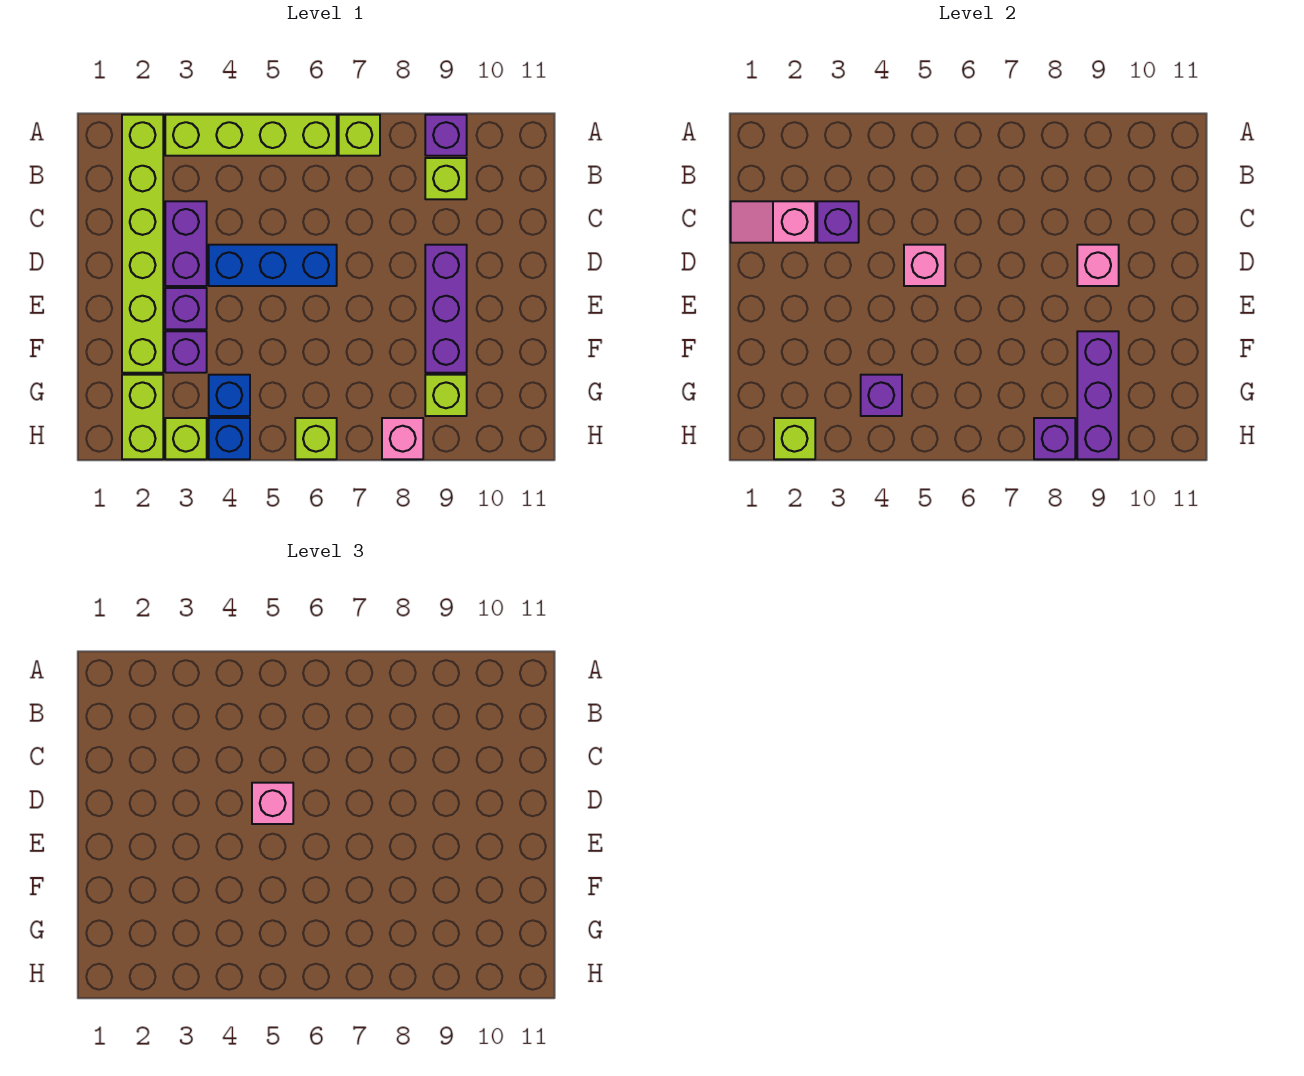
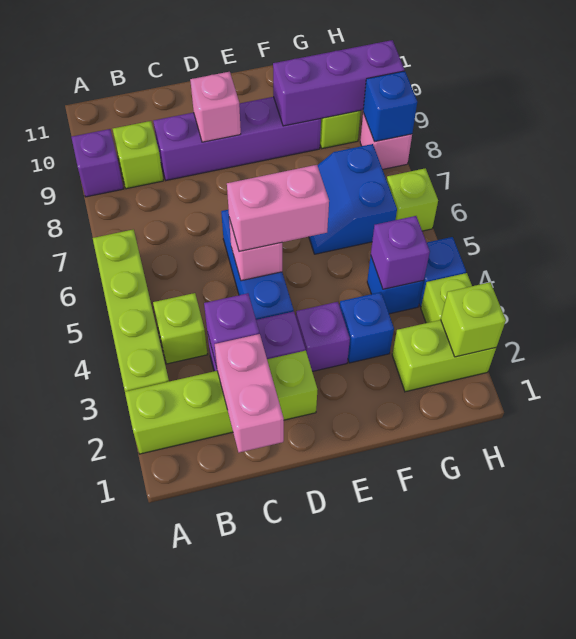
lime brick A2:F2 level 1 -> lime brick A2:D2 level 1
lime brick A7 level 1 -> lime brick B4 level 1
pink slope C1:C2 level 2 top 2 -> pink brick C1:C2 level 2
pink brick D5 level 3 -> pink brick D5:E5 level 3
purple brick D9:F9 level 1 -> purple brick C9:F9 level 1
purple brick F3 level 1 -> blue brick F3 level 1
none -> blue slope F6:G7 level 1 top G
purple brick H8 level 2 -> blue brick H8 level 2

